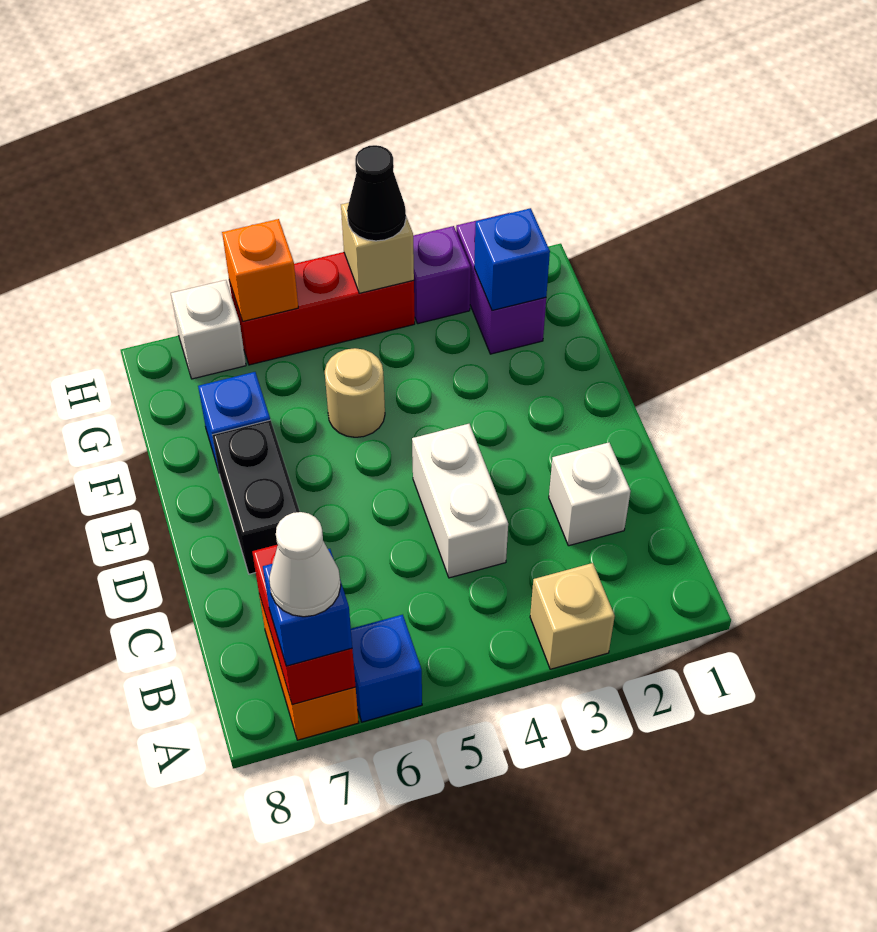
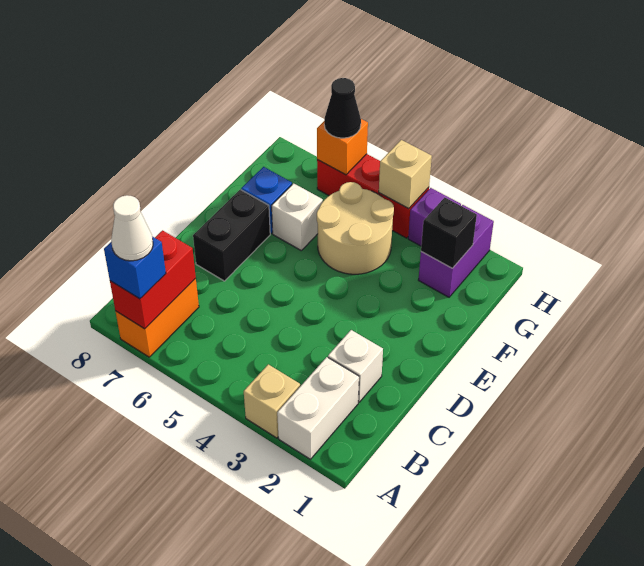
blue brick A6 level 1 -> none
white brick C4:D4 level 1 -> white brick A2:B2 level 1
tan round brick F5 level 1 -> tan round brick F4:G5 level 1
blue brick G2 level 2 -> black brick G2 level 2
black cone H4 level 3 -> black cone H6 level 3
white brick H7 level 1 -> white brick F6 level 1

